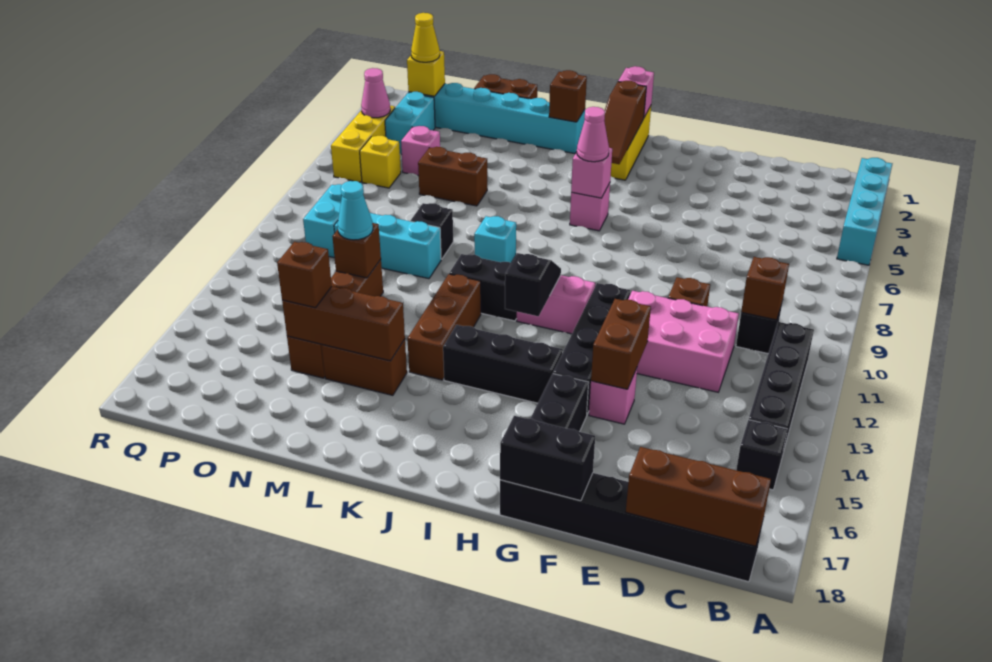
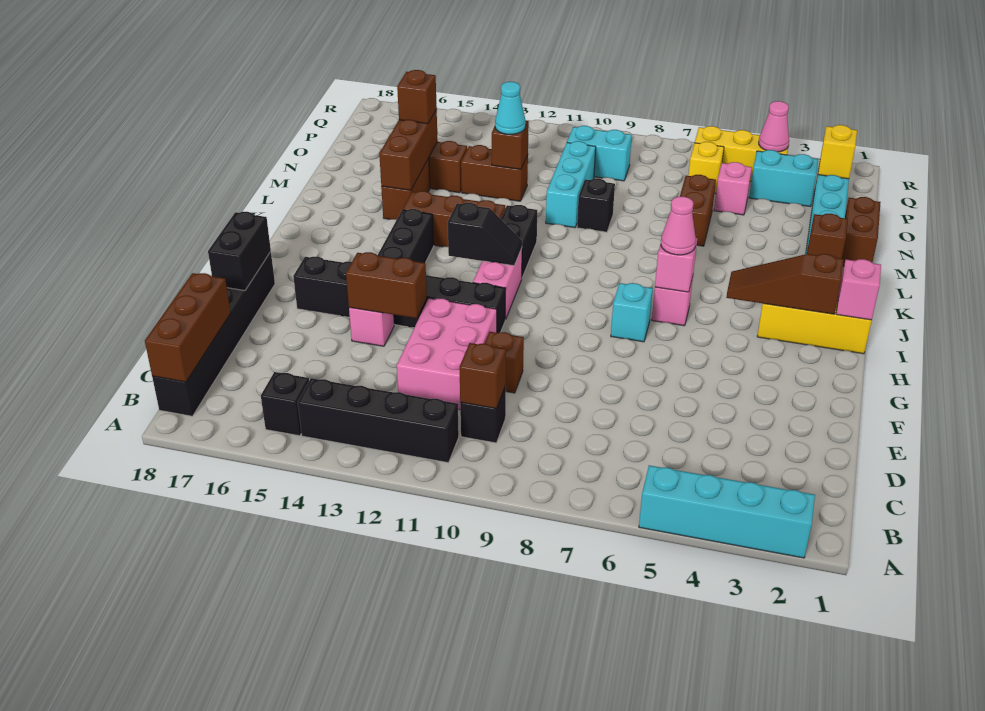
cyan brick K9 level 1 -> cyan brick H7 level 1
yellow cone P2 level 3 -> none

